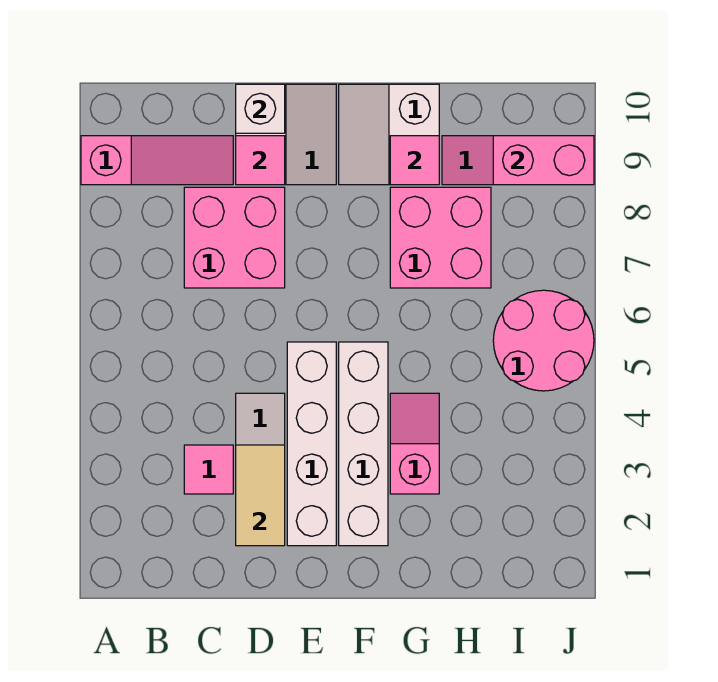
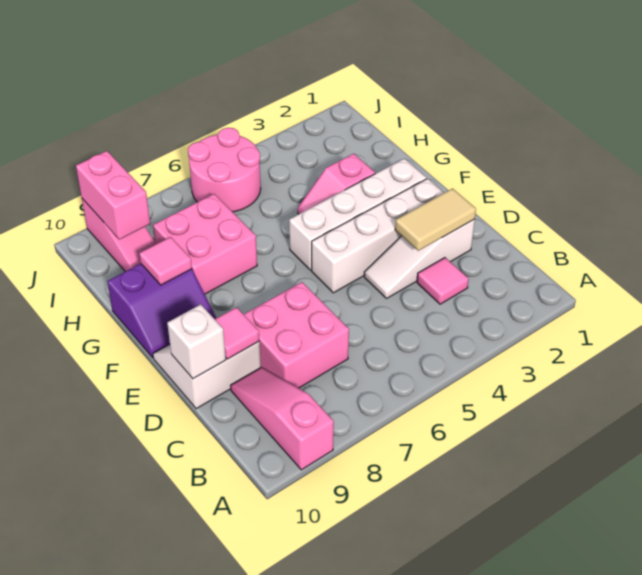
white slope F9:G10 level 1 top G -> purple slope F9:G10 level 1 top G

